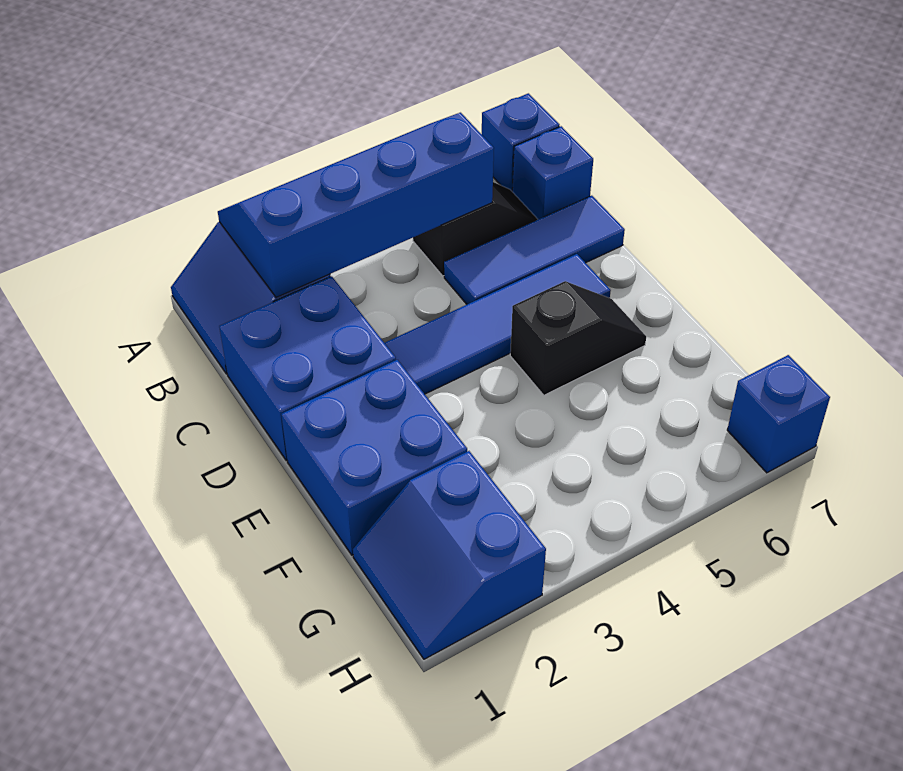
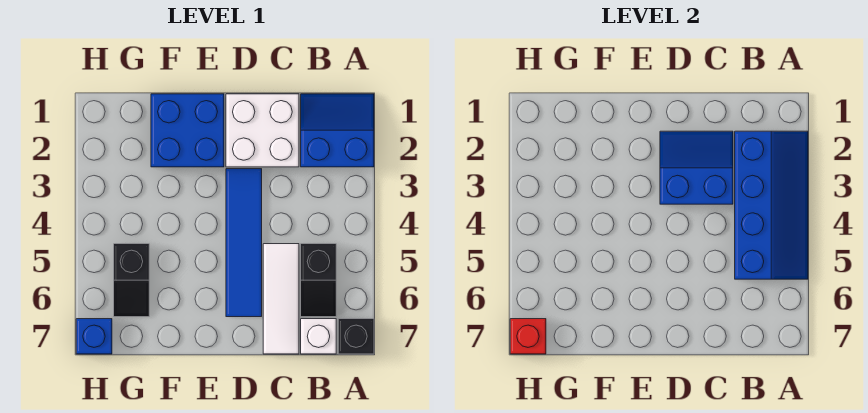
blue brick A7 level 1 -> black brick A7 level 1
blue brick B7 level 1 -> white brick B7 level 1
blue brick C1:D2 level 1 -> white brick C1:D2 level 1
blue tile C5:C7 level 1 -> white tile C5:C7 level 1
black slope E5:E6 level 1 top 5 -> black slope G5:G6 level 1 top 5
blue slope G1:H2 level 1 top 2 -> blue slope C2:D3 level 2 top 3
none -> red brick H7 level 2

